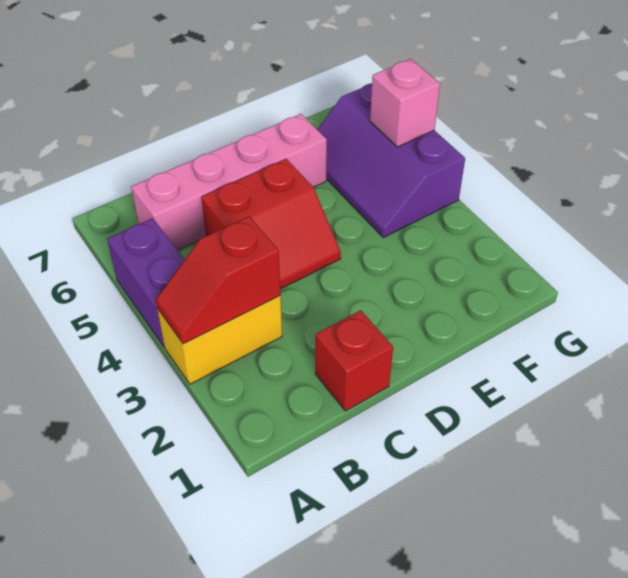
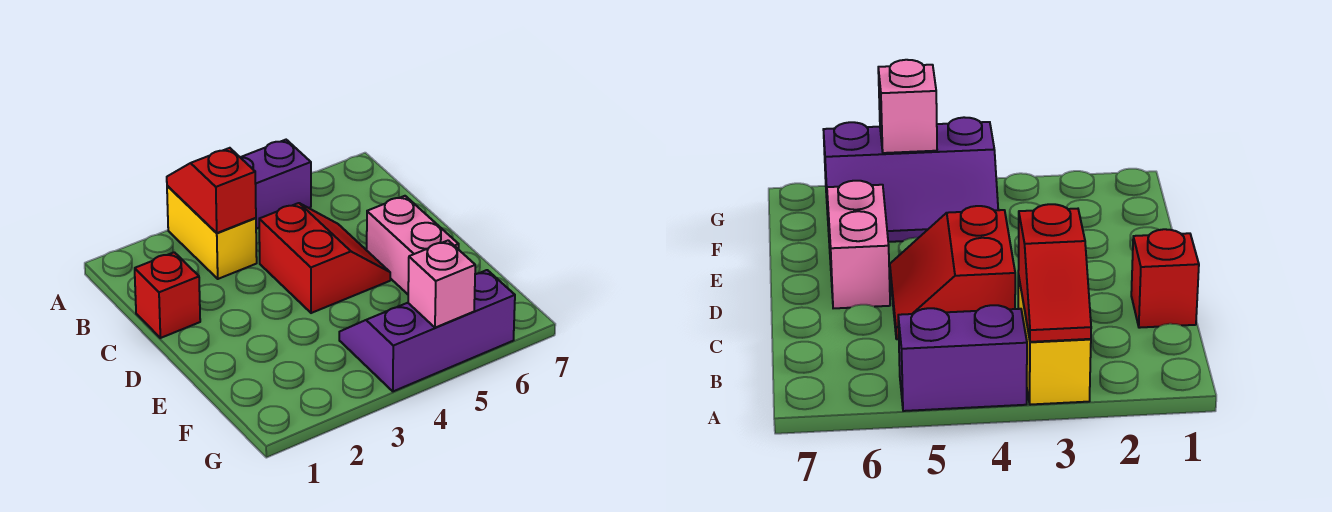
pink brick B6:E6 level 1 -> pink brick D6:E6 level 1
red slope C4:D5 level 1 top 5 -> red slope C4:D5 level 1 top 4

